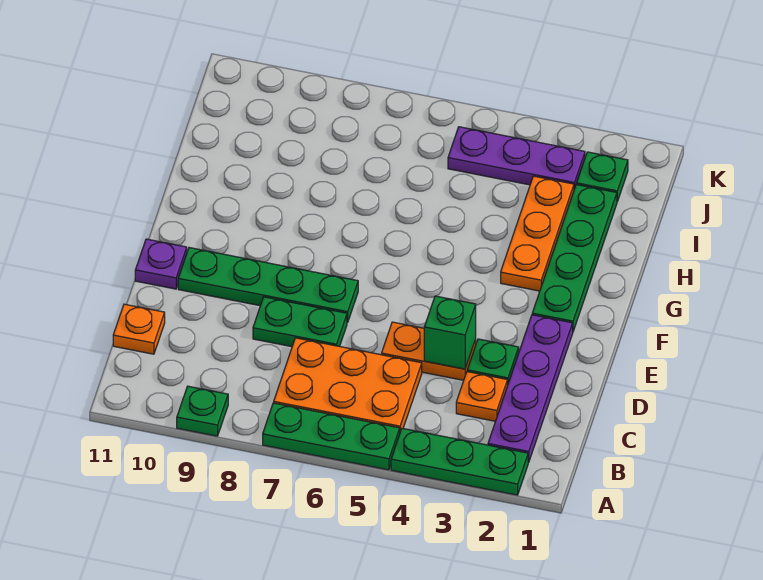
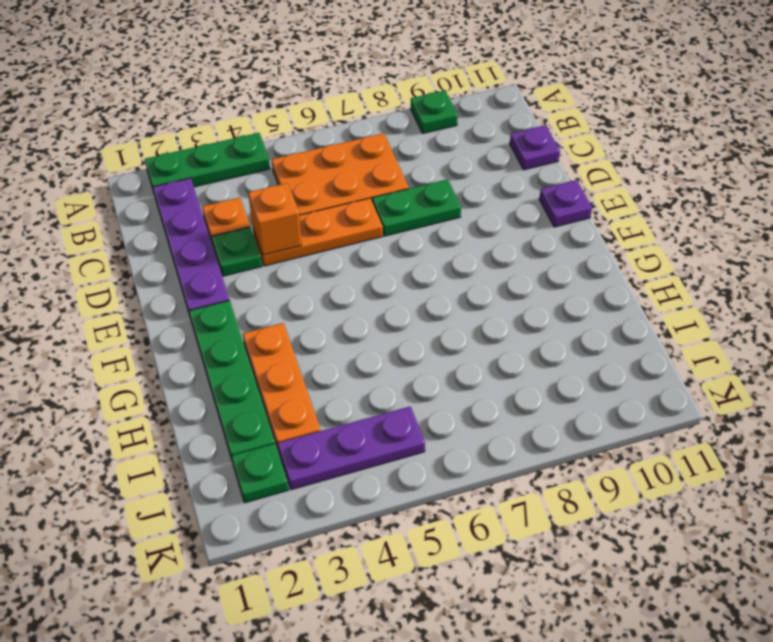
green plate A5:A7 level 1 -> none
orange plate C11 level 1 -> purple plate C11 level 1
orange plate D4:D5 level 1 -> orange plate D4:D6 level 1
green brick D4 level 2 -> orange brick D4 level 2
green plate E7:E10 level 1 -> none

